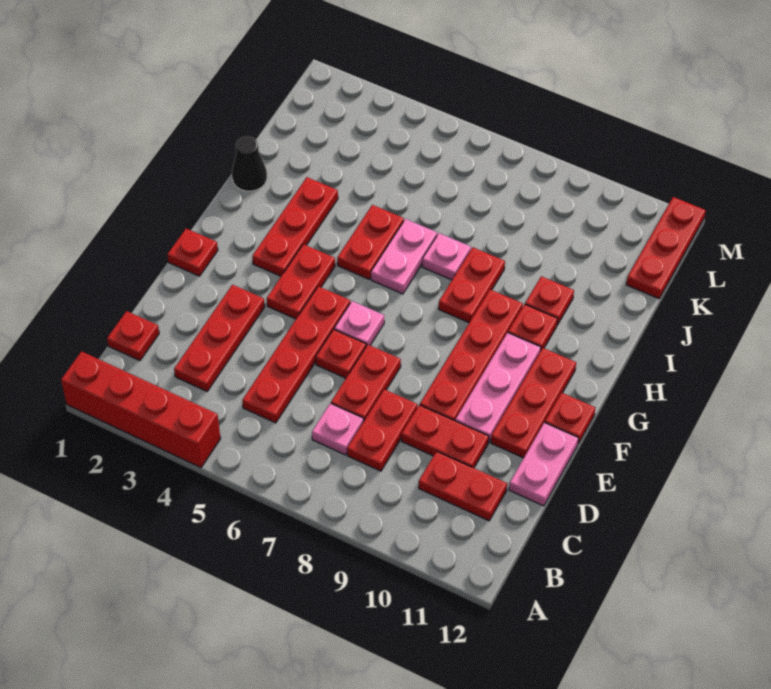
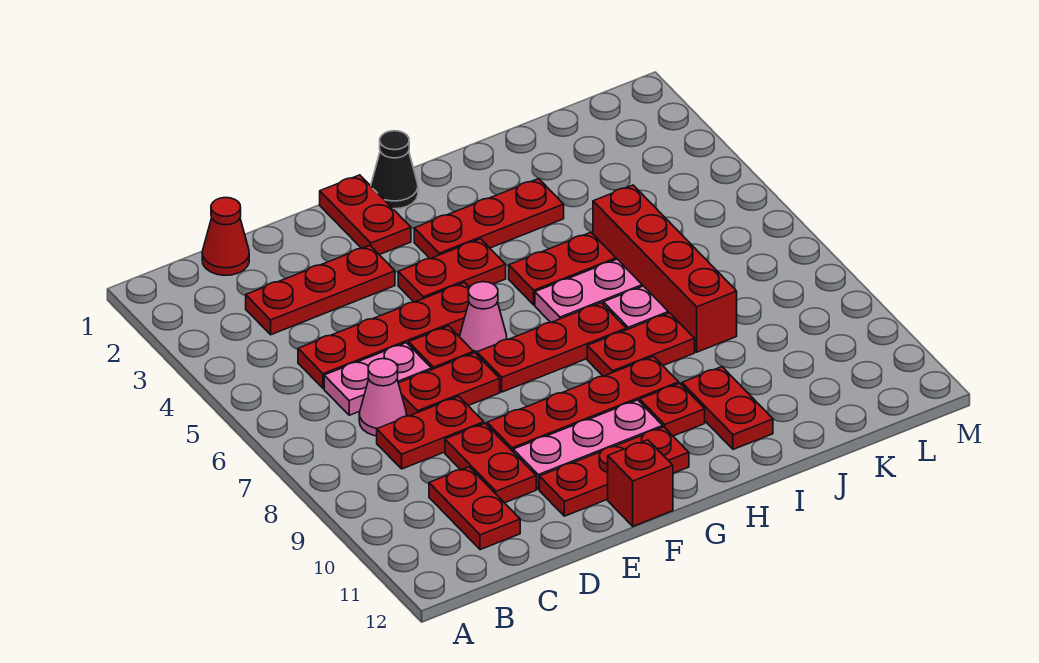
red brick A1:A4 level 1 -> red brick J5:J8 level 1
red plate C1 level 1 -> red cone C1 level 1
pink plate C7 level 1 -> pink cone C7 level 1
pink plate D12:E12 level 1 -> pink plate C6:D6 level 1
red plate F1 level 1 -> red plate F1:F2 level 1
pink plate F6 level 1 -> pink cone F6 level 1
red plate F12 level 1 -> red brick F12 level 1
black cone I1 level 1 -> black cone G1 level 1
red plate I10 level 1 -> red plate I10:I11 level 1
red plate K12:M12 level 1 -> red plate F7:H7 level 1

